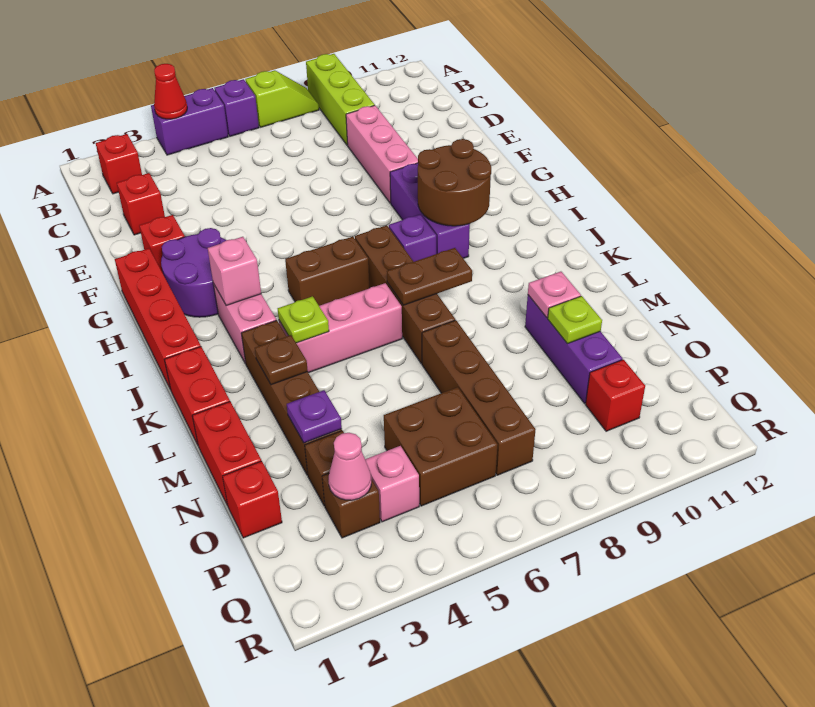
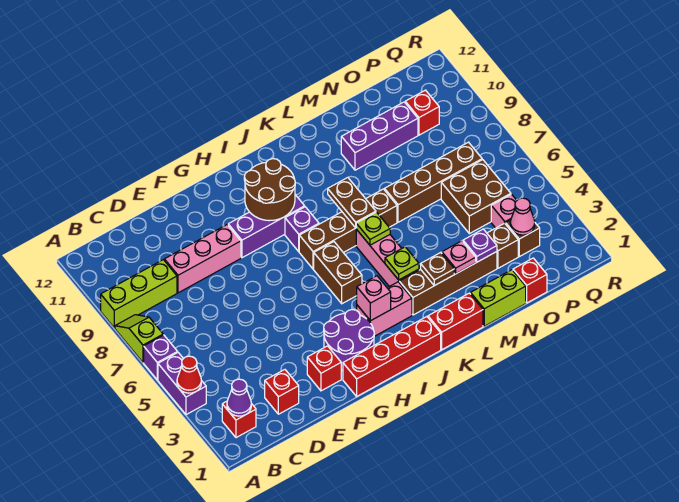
none -> purple cone B2 level 2
red brick M1:N1 level 1 -> lime brick M1:N1 level 1
pink plate M10 level 2 -> pink plate M3 level 2
lime plate N10 level 2 -> lime plate K6 level 2

